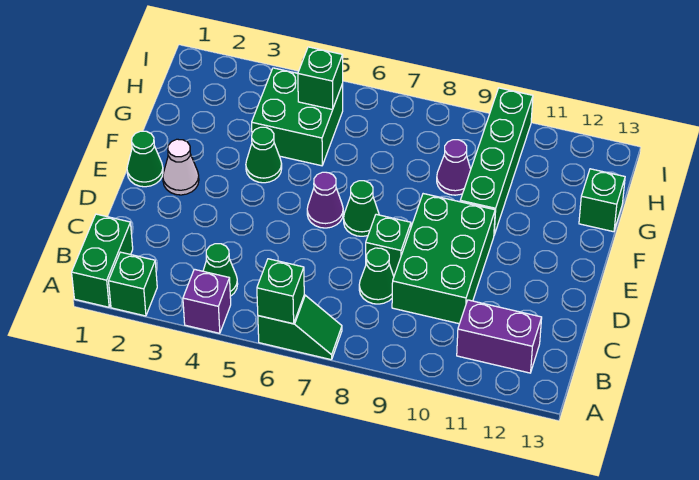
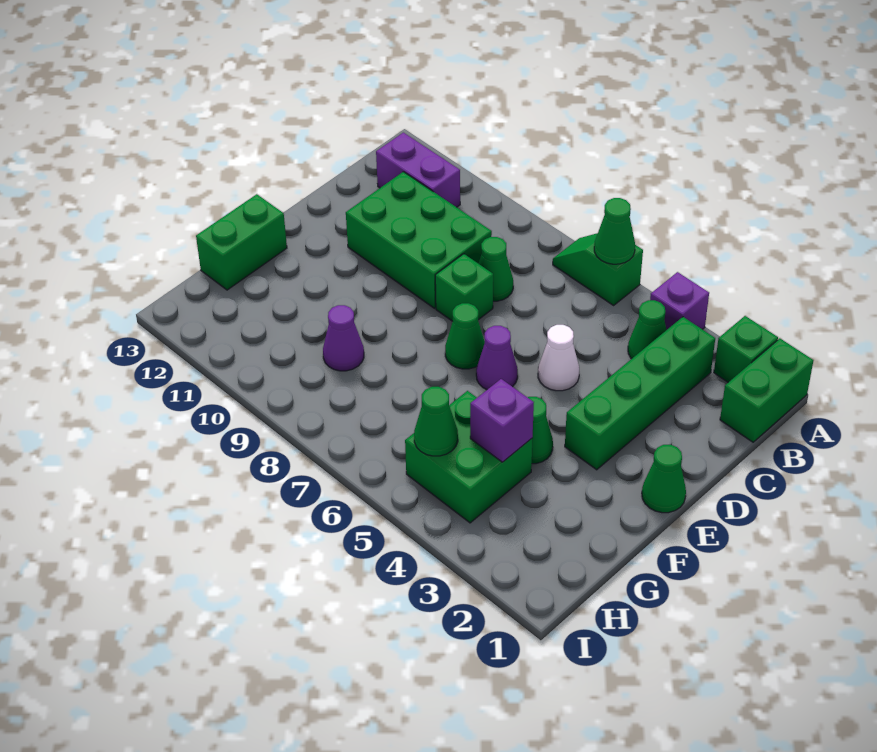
green brick A6 level 2 -> green cone A6 level 2
green brick C9:E10 level 1 -> green brick C9:D11 level 1
white cone E2 level 1 -> white cone D5 level 1
green brick F10:I10 level 1 -> green brick B3:E3 level 1
none -> purple brick G4 level 2
green brick G13 level 1 -> green brick F13:G13 level 1
green brick H5 level 2 -> green cone H5 level 2

